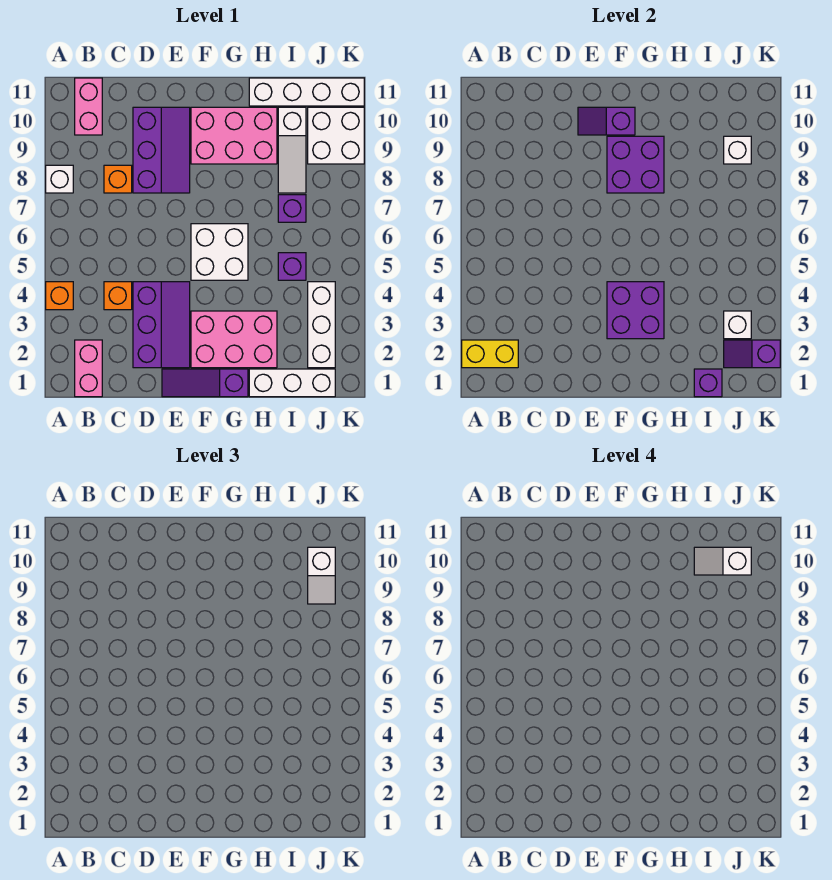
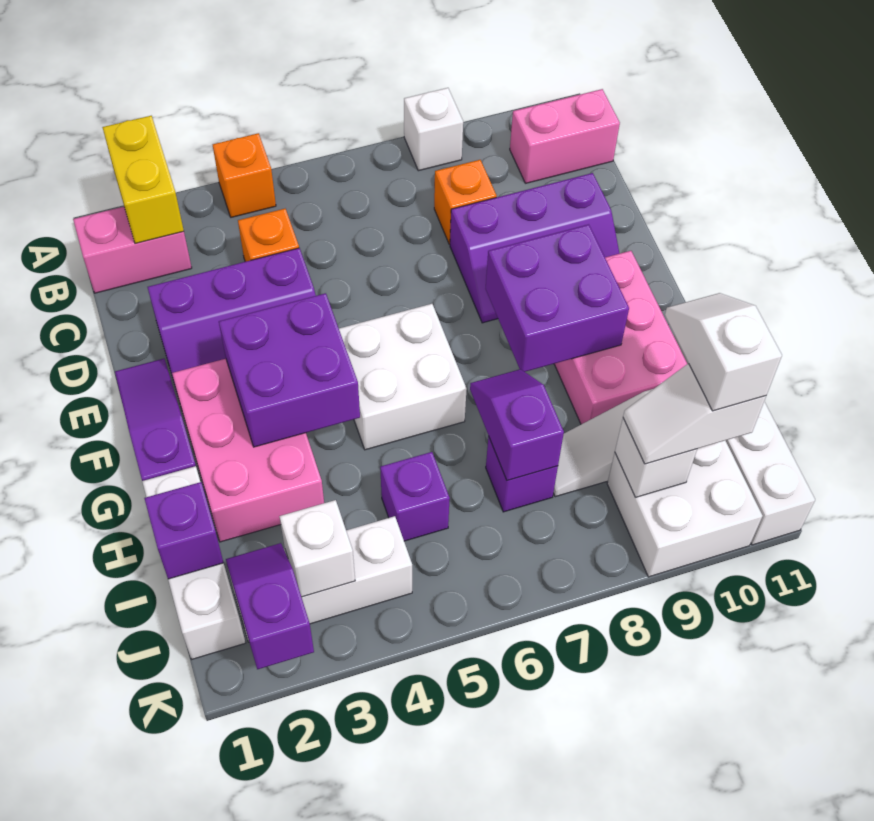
purple slope E10:F10 level 2 top F -> purple slope H7:I7 level 2 top I

